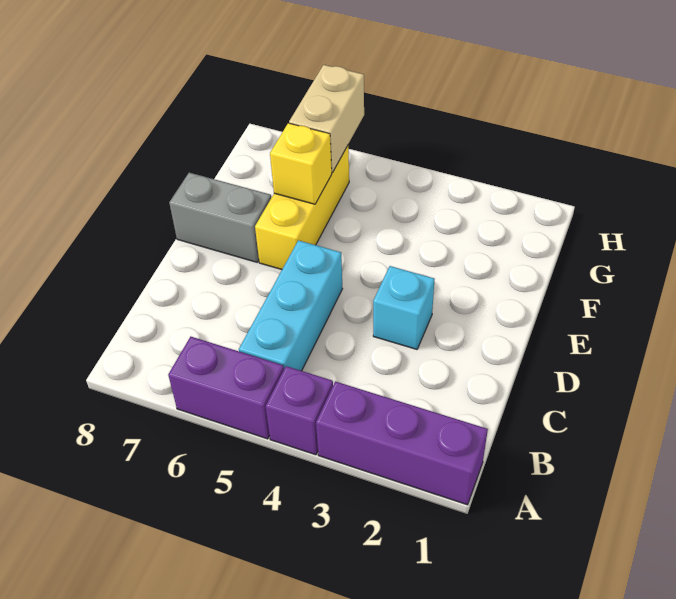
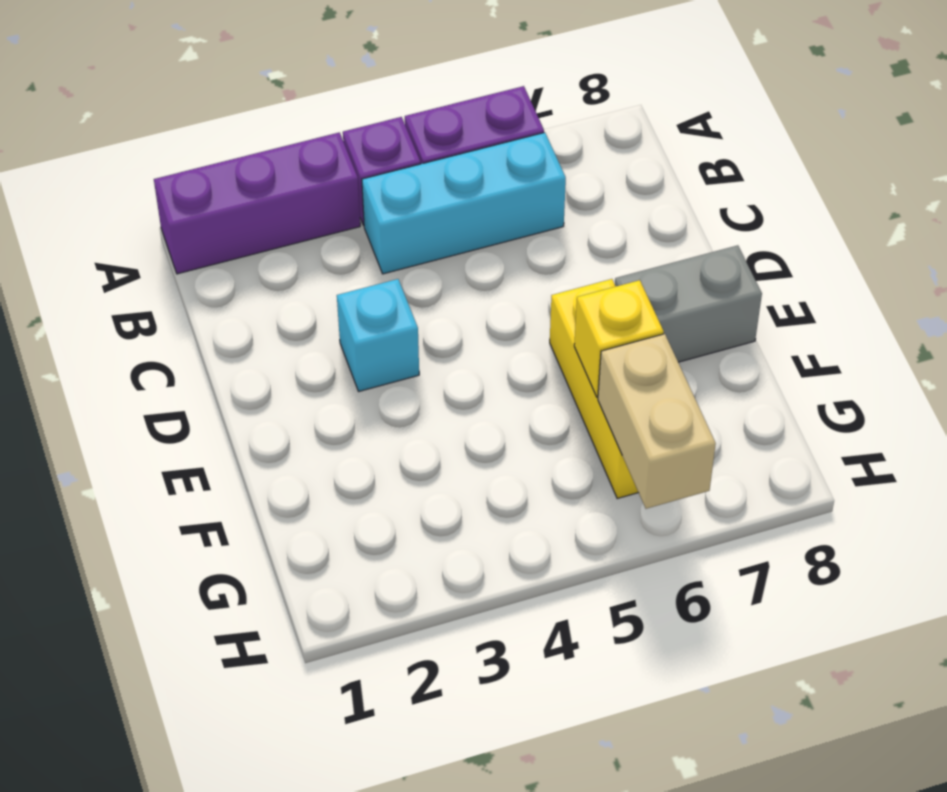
cyan brick B5:D5 level 1 -> cyan brick B4:B6 level 1

